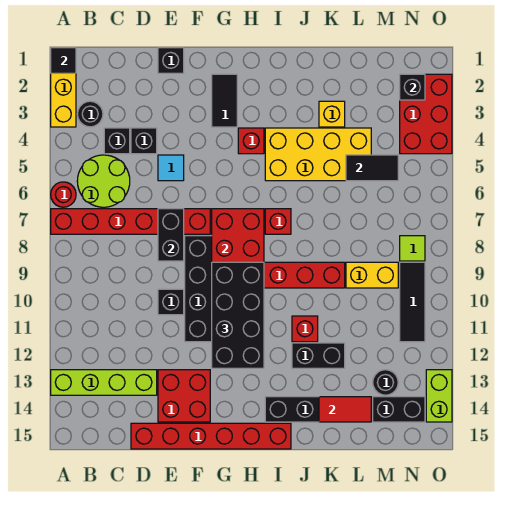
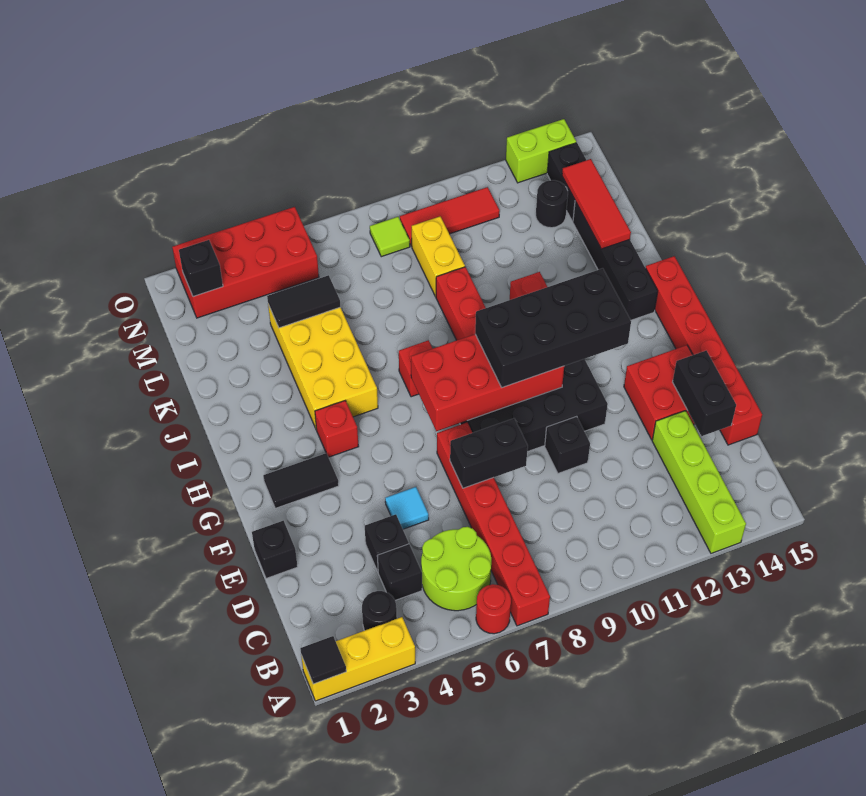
black brick J12:K12 level 1 -> black brick D14:E14 level 2
yellow brick K3 level 1 -> none
red tile K14:L14 level 2 -> red tile K14:M14 level 2
black tile L5:M5 level 2 -> black tile L4:L5 level 2
red brick N2:O4 level 1 -> red brick N2:O5 level 1
black tile N9:N11 level 1 -> red tile N9:N11 level 1

